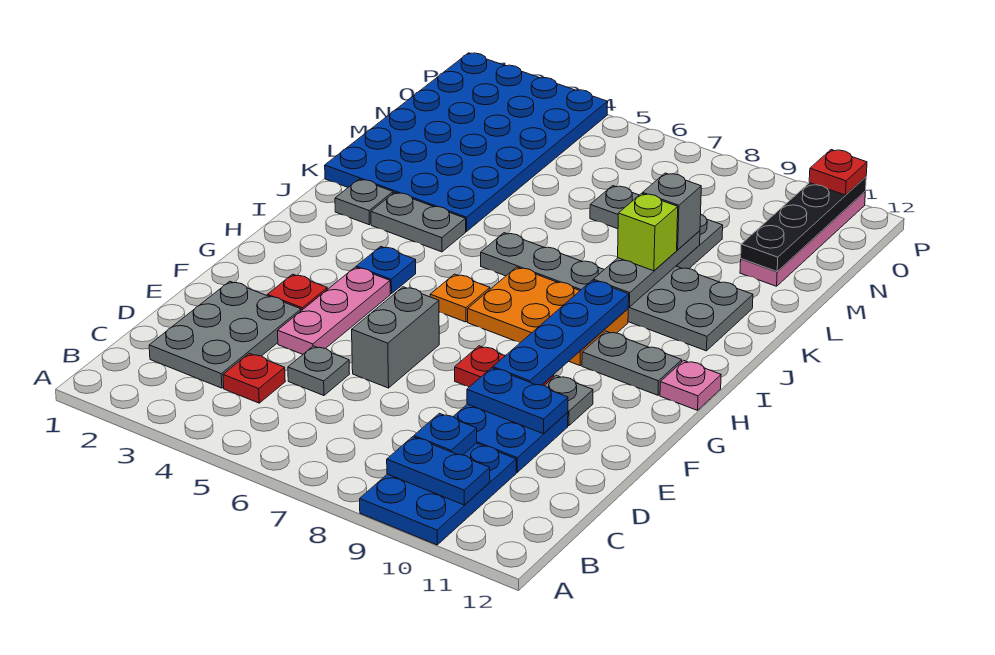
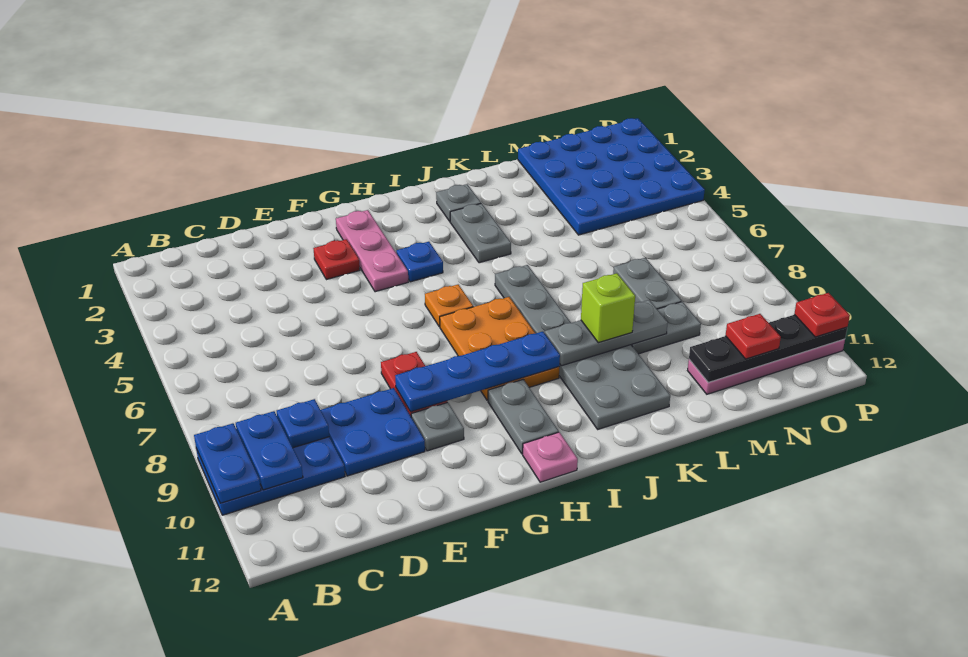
grey plate C2:E3 level 1 -> none
red plate C4 level 1 -> red plate N11 level 3
grey plate D5 level 1 -> none
pink plate E4:G4 level 1 -> pink plate G2:G4 level 1
grey brick E6:F6 level 1 -> none
blue plate E9:E10 level 2 -> blue plate A9:A10 level 2
blue plate K1:P4 level 1 -> blue plate M1:P4 level 1
grey brick L9 level 3 -> none

